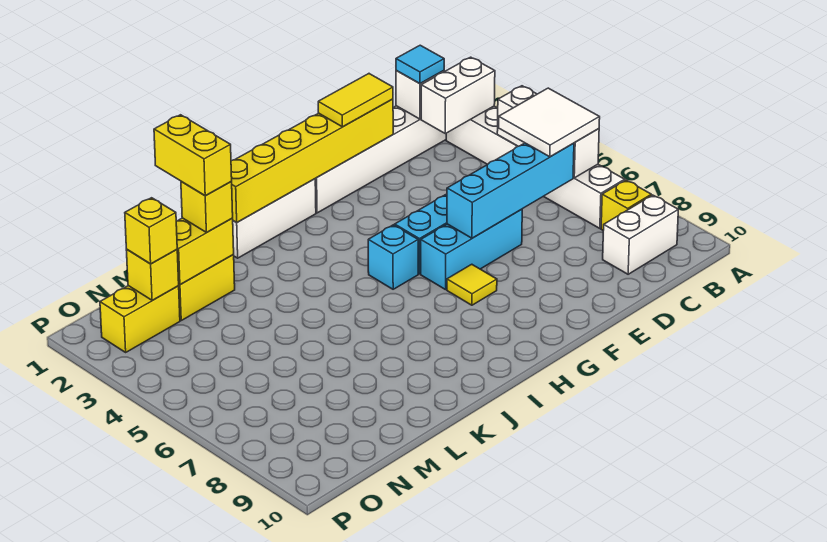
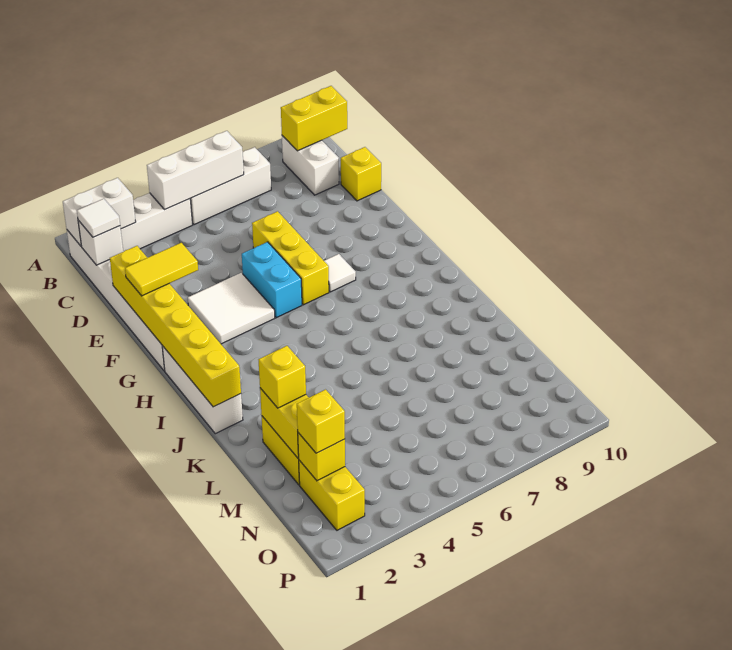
white brick B2:C2 level 2 -> white brick B1:B2 level 2
white tile B5:C6 level 3 -> white tile F3:G4 level 1
yellow brick B8 level 1 -> yellow brick D10 level 1
cyan tile C1 level 3 -> white tile C1 level 3
cyan brick C6:F6 level 2 -> none
yellow tile E1:F1 level 3 -> yellow tile F1:F2 level 3
cyan brick E6:G6 level 1 -> yellow brick E6:G6 level 1
yellow tile G7 level 1 -> white tile G7 level 1
cyan brick H5 level 1 -> none
yellow brick L1:L2 level 4 -> yellow brick B9:B10 level 2

